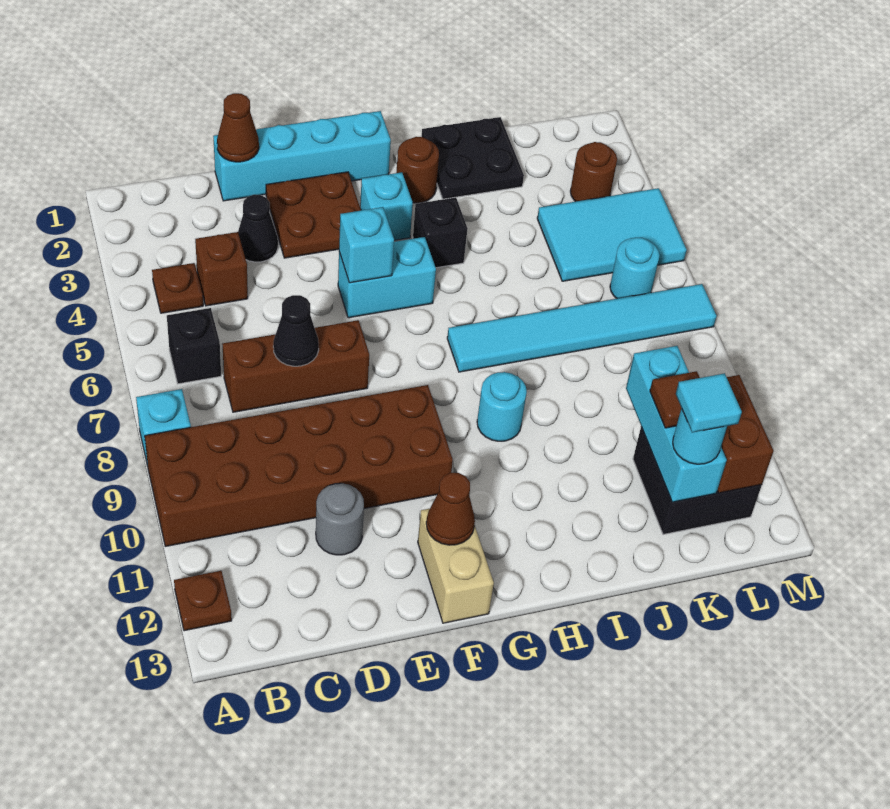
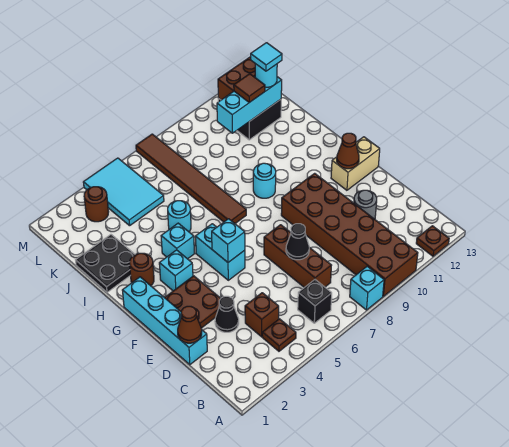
black brick H4 level 1 -> cyan brick H4 level 1
cyan tile H7:M7 level 1 -> brown tile H7:M7 level 1
cyan round brick L6 level 1 -> cyan round brick I5 level 1

